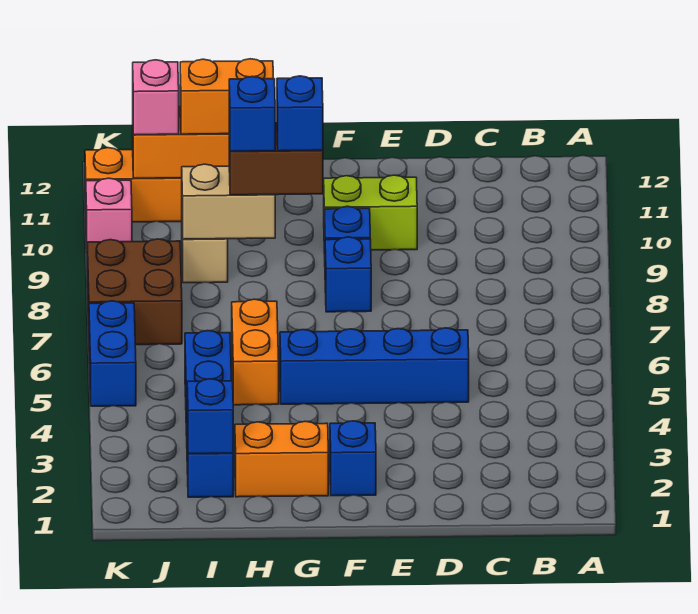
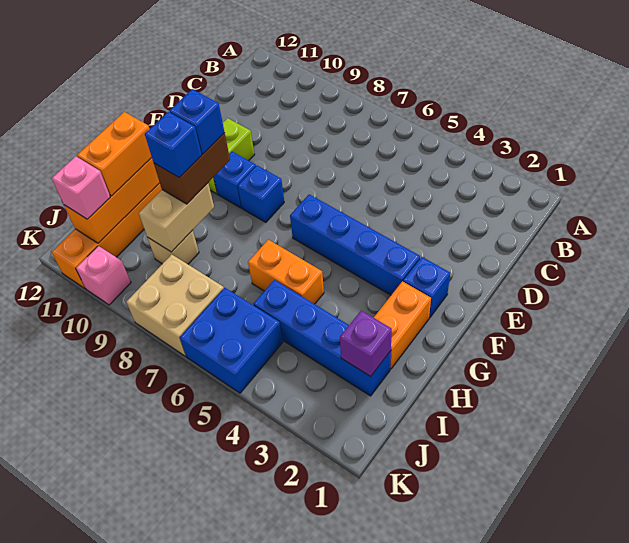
blue brick D5:G5 level 1 -> blue brick F3:F6 level 1
blue brick I2 level 2 -> purple brick I2 level 2
brown brick J7:K8 level 1 -> tan brick J7:K8 level 1
blue brick K5:K6 level 1 -> blue brick J5:K6 level 1

